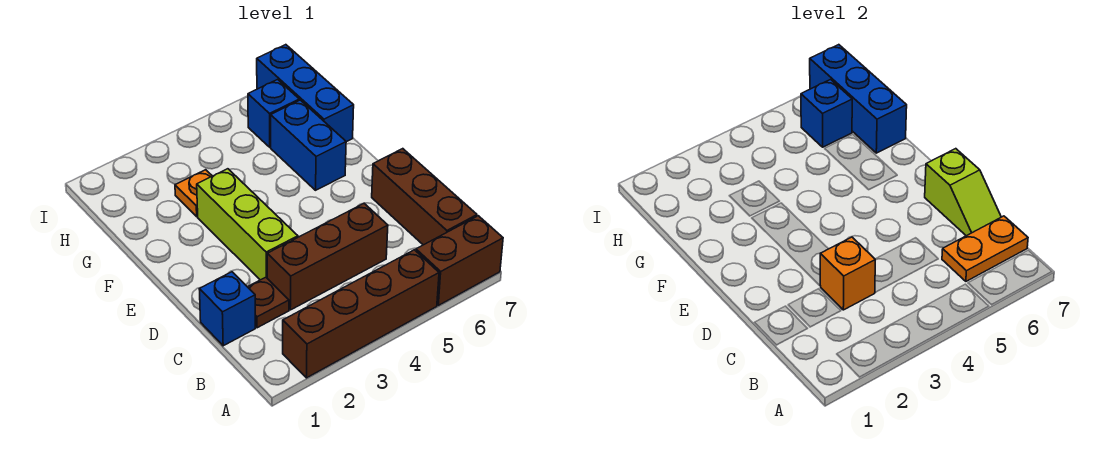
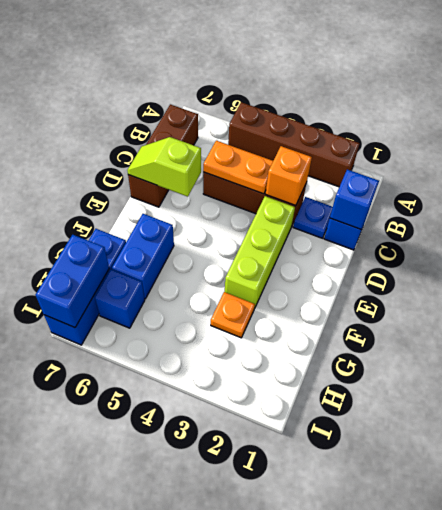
brown brick A6:A7 level 1 -> none
orange plate B6:B7 level 2 -> orange plate C4:C5 level 2
brown plate C2 level 1 -> blue plate C2 level 1
lime slope C7:D7 level 2 top D -> lime slope D6:D7 level 2 top 6
blue brick G7:I7 level 2 -> blue brick H7:I7 level 2
blue brick H6 level 2 -> blue brick C1 level 2

